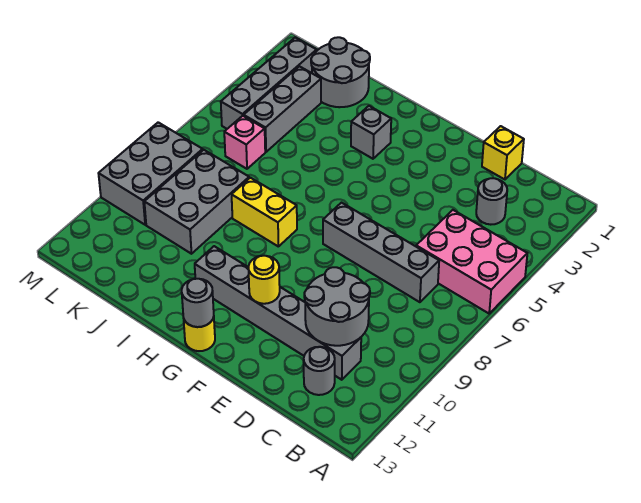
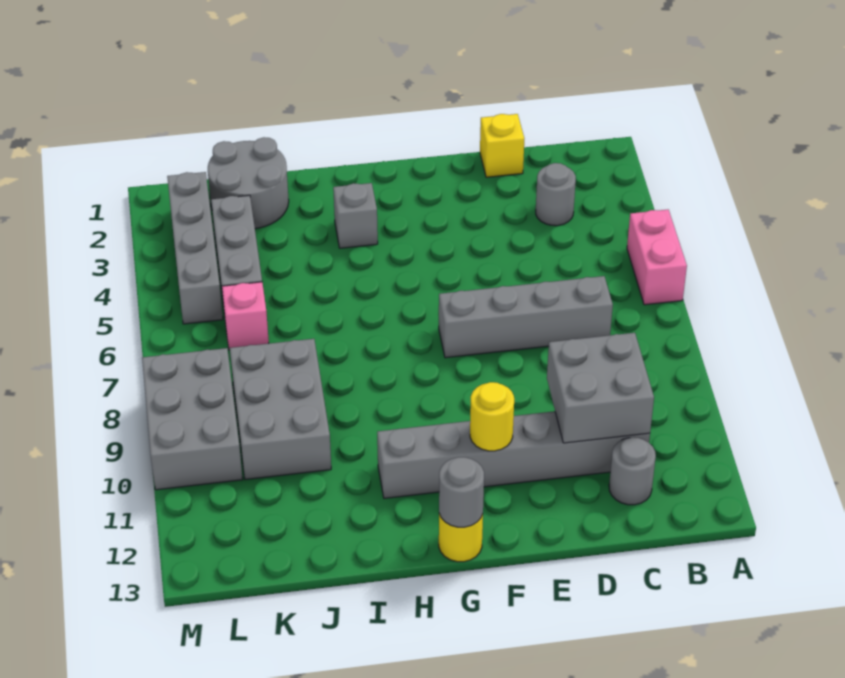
pink brick A5:C6 level 1 -> pink brick A5:A6 level 1
grey round brick C10:D11 level 2 -> grey brick C10:D11 level 2
yellow brick H8:I8 level 1 -> none

